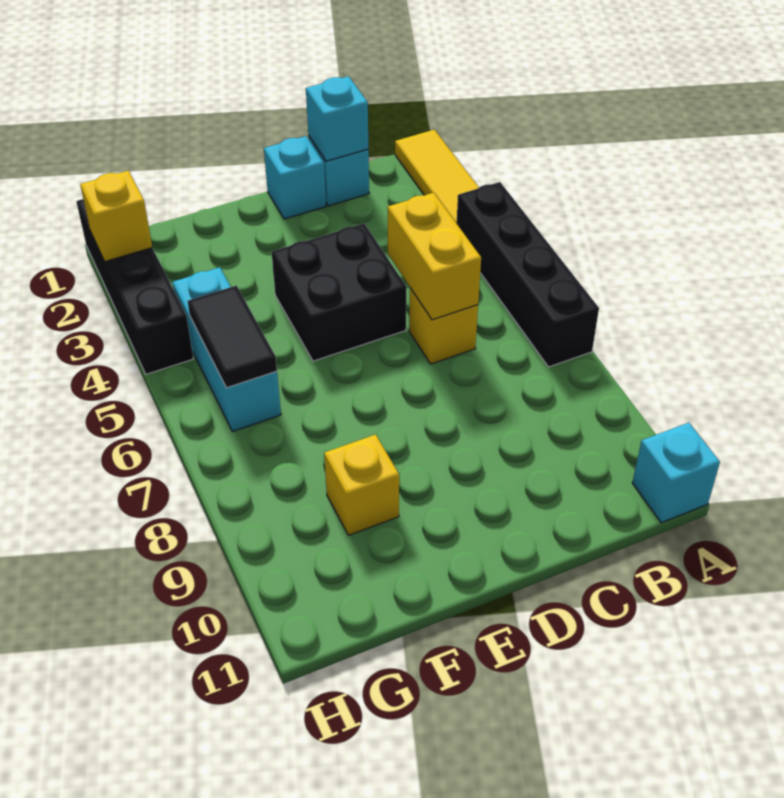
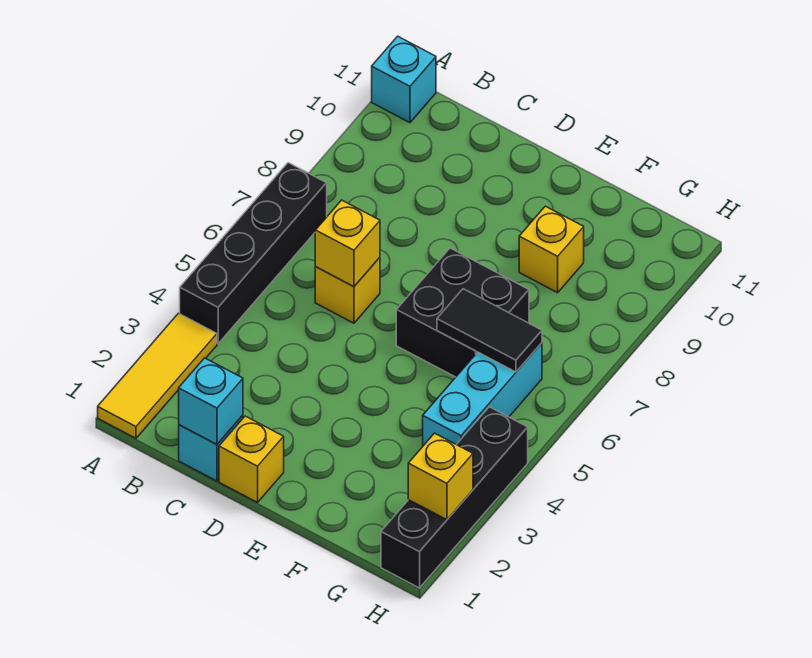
yellow brick C5:C6 level 2 -> yellow brick C6 level 2
cyan brick D1 level 1 -> yellow brick D1 level 1
black brick D4:E5 level 1 -> black brick E6:F7 level 1
black tile G5:G6 level 2 -> black tile F6:G6 level 2

